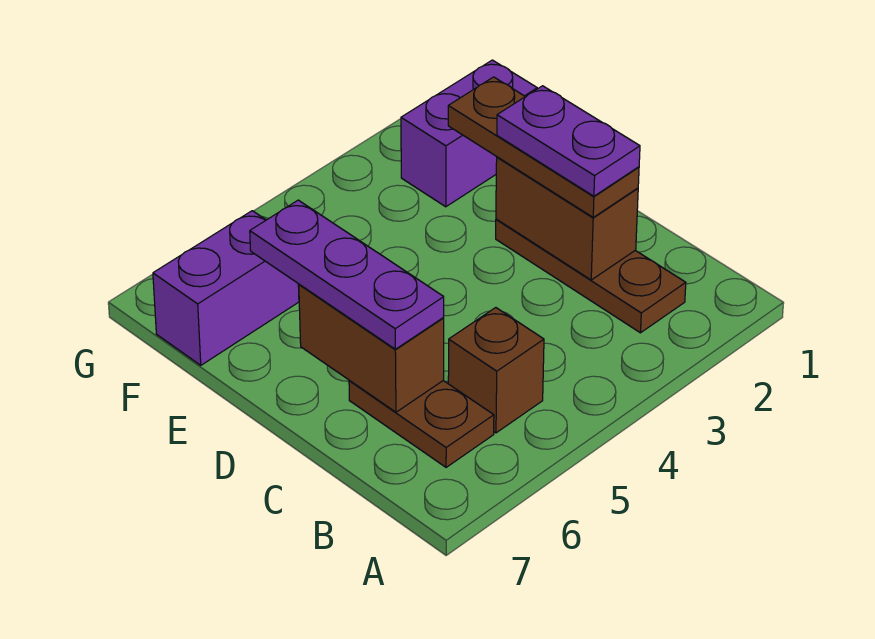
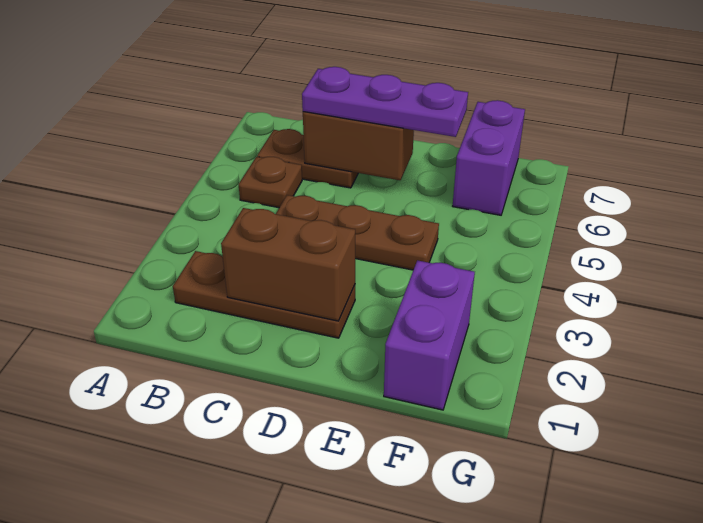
brown brick B5 level 1 -> brown plate B5 level 1
brown plate C2:E2 level 3 -> brown plate C4:E4 level 1
purple plate C2:D2 level 4 -> none

